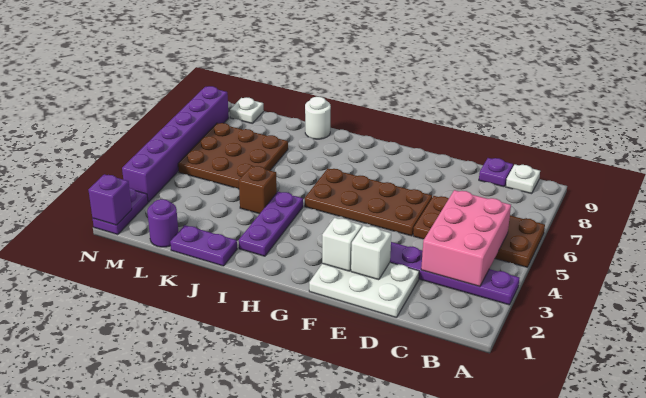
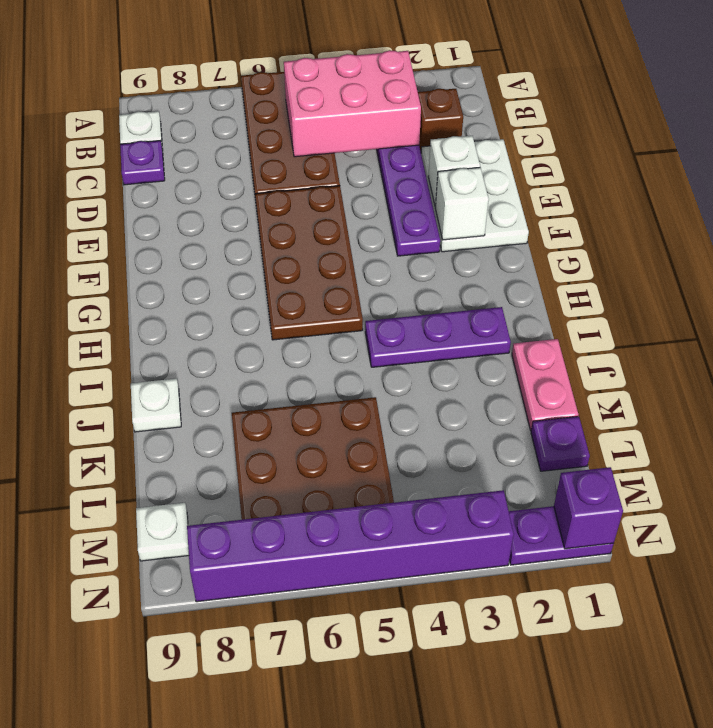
purple plate J1:K1 level 1 -> pink plate J1:K1 level 1
brown brick J4 level 1 -> brown brick C2 level 1
white round brick J9 level 1 -> white plate J9 level 1
purple round brick L1 level 1 -> purple plate L1 level 1

